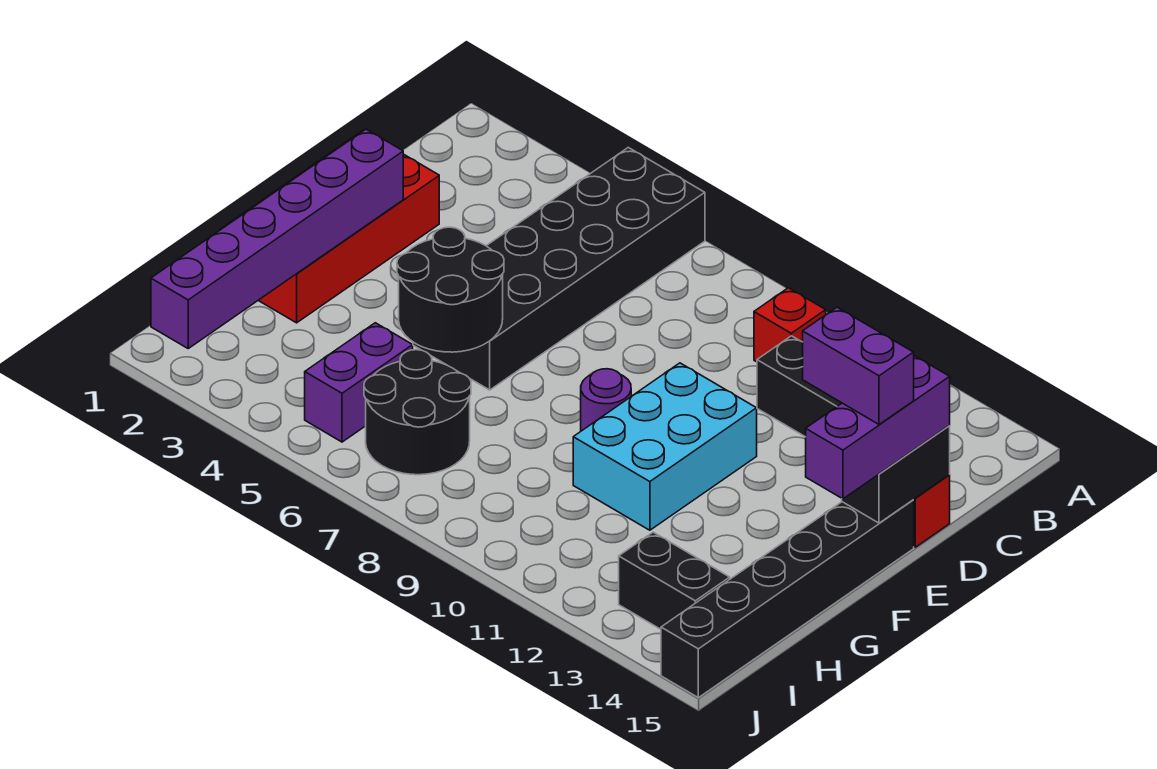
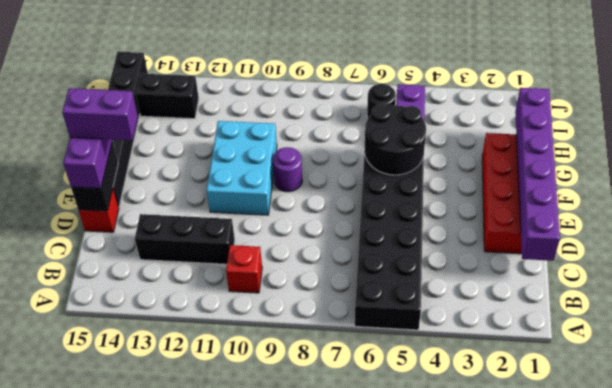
purple brick E2:J2 level 2 -> purple brick C1:H1 level 2
black round brick H6:I7 level 1 -> black round brick I6 level 1

